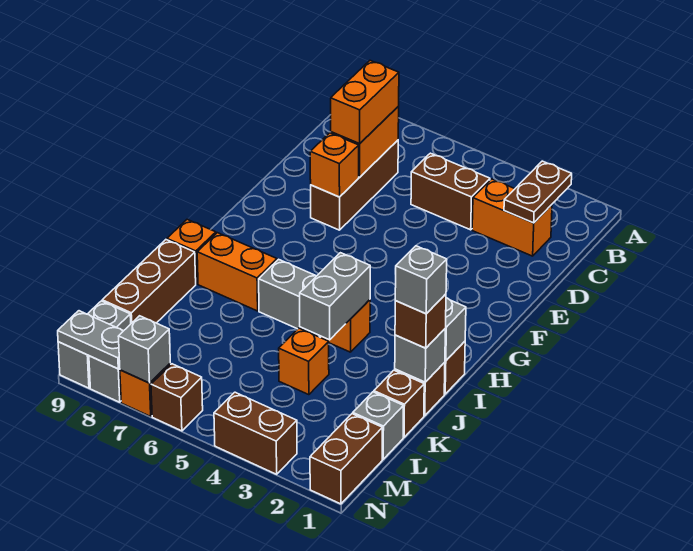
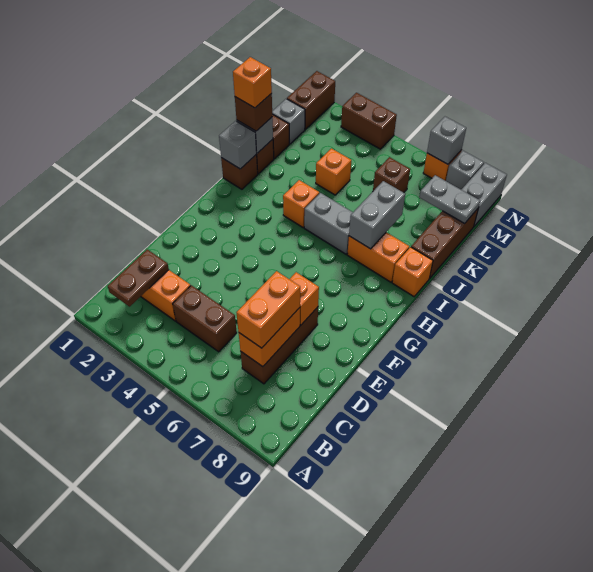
grey brick I4:J4 level 2 -> grey brick I7:J7 level 2
grey brick J1 level 4 -> orange brick J1 level 4
brown brick N6 level 1 -> brown brick L6 level 1
grey plate N8:N9 level 2 -> grey plate L8:L9 level 2

